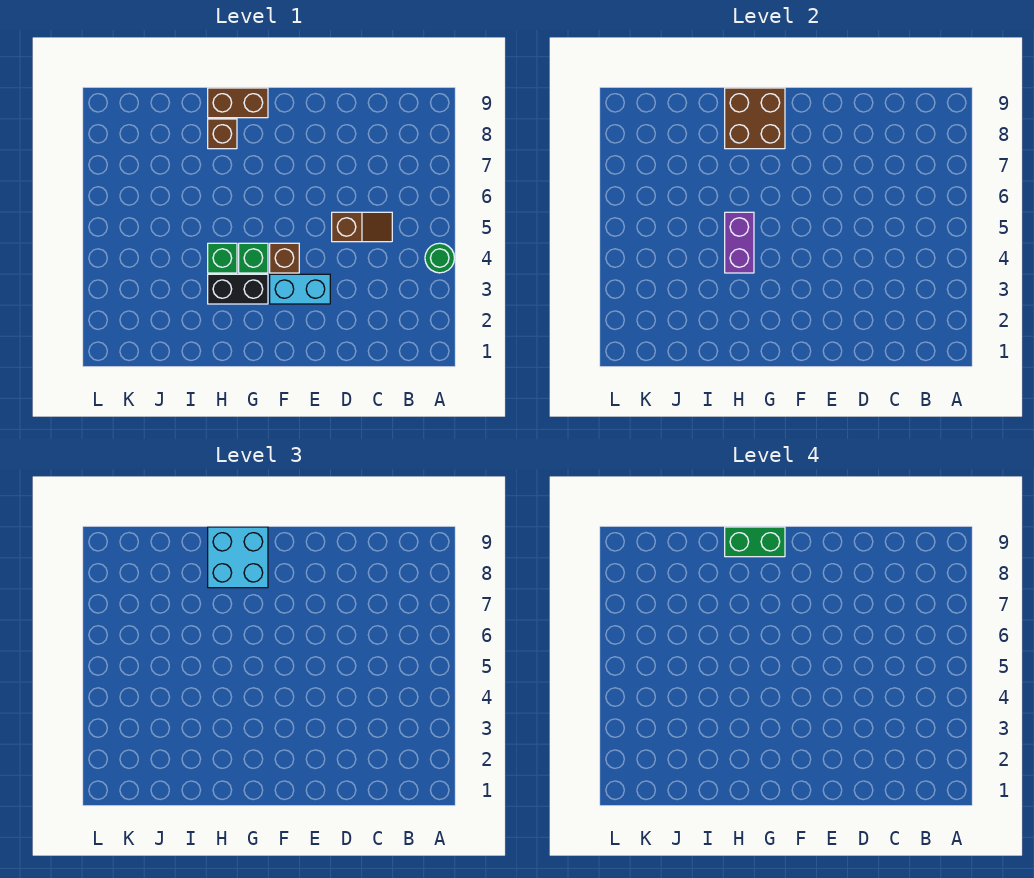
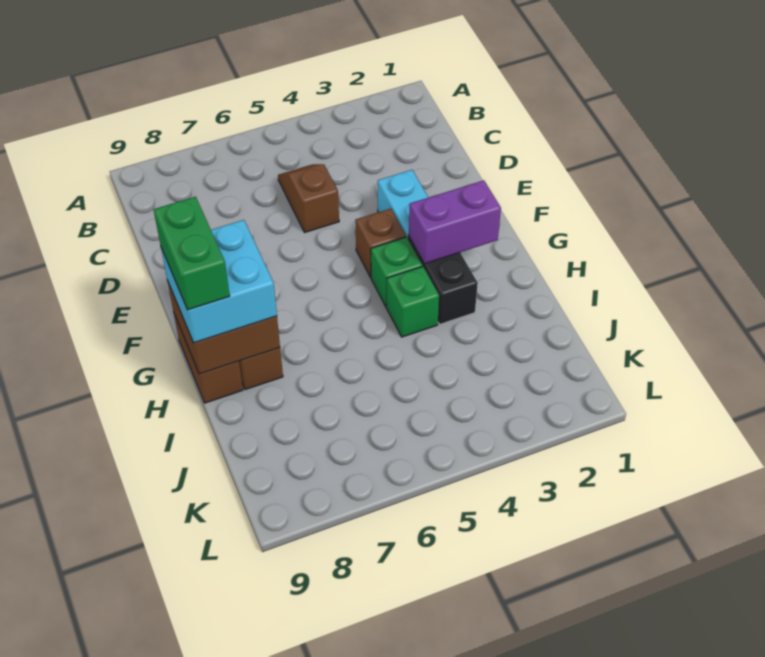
green round brick A4 level 1 -> none
purple brick H4:H5 level 2 -> purple brick G2:G3 level 2

